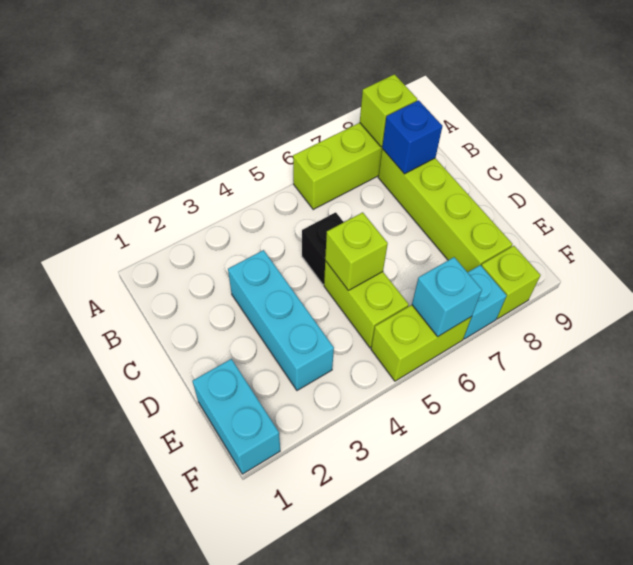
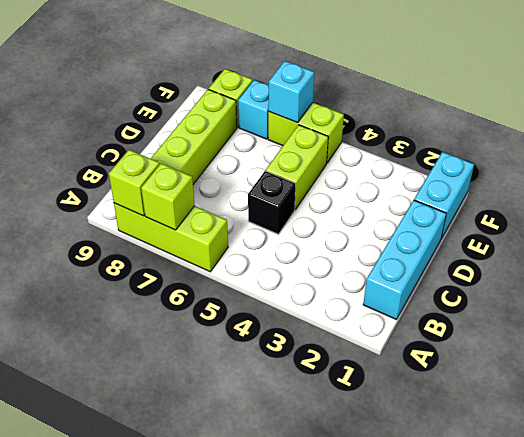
blue brick B8 level 2 -> none
cyan brick C3:E3 level 1 -> cyan brick B1:D1 level 1
lime brick D5 level 2 -> lime brick A7 level 2

